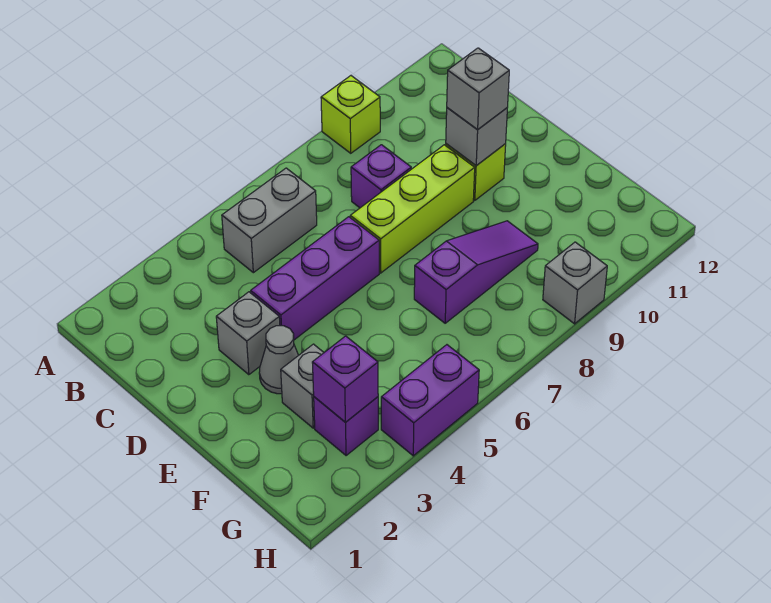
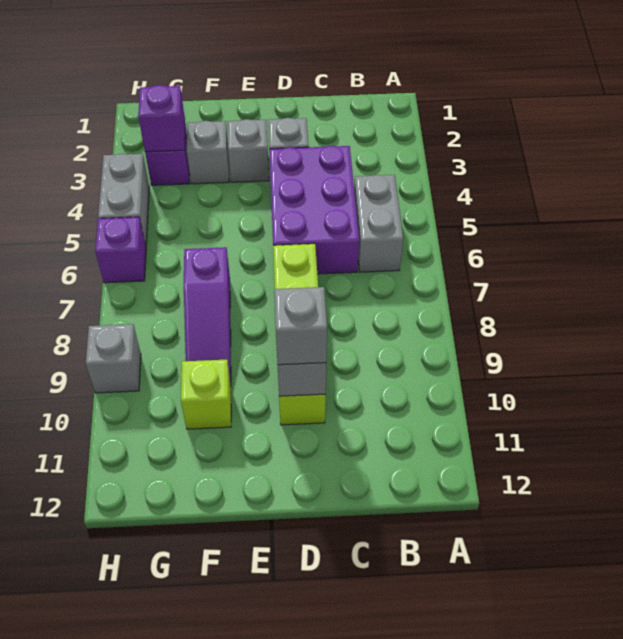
lime brick A9 level 1 -> lime brick F10 level 1
purple brick C8 level 1 -> purple brick H6 level 1
purple brick D4:D6 level 1 -> purple brick C4:D6 level 1
grey cone E3 level 1 -> grey brick E3 level 1
purple brick H4:H5 level 1 -> grey brick H4:H5 level 1

